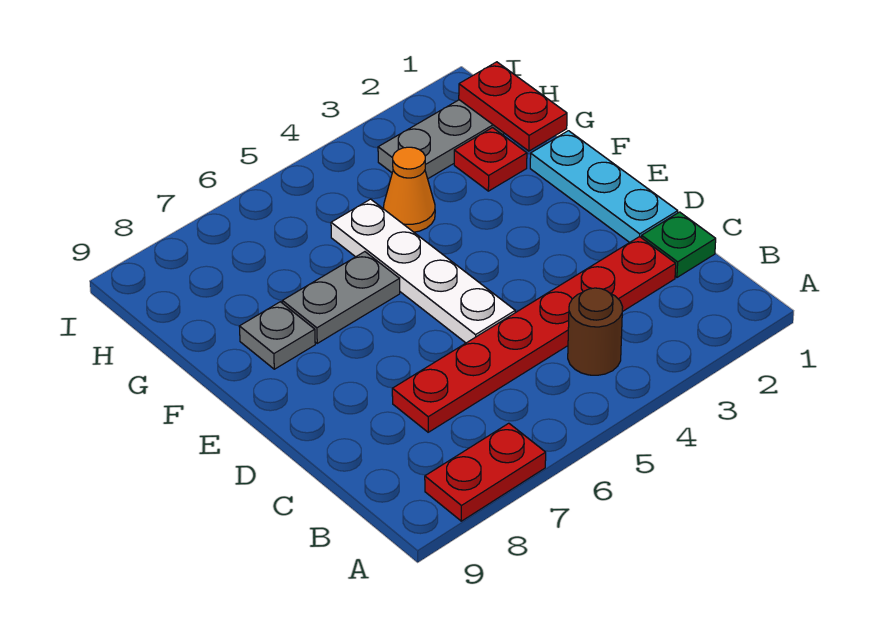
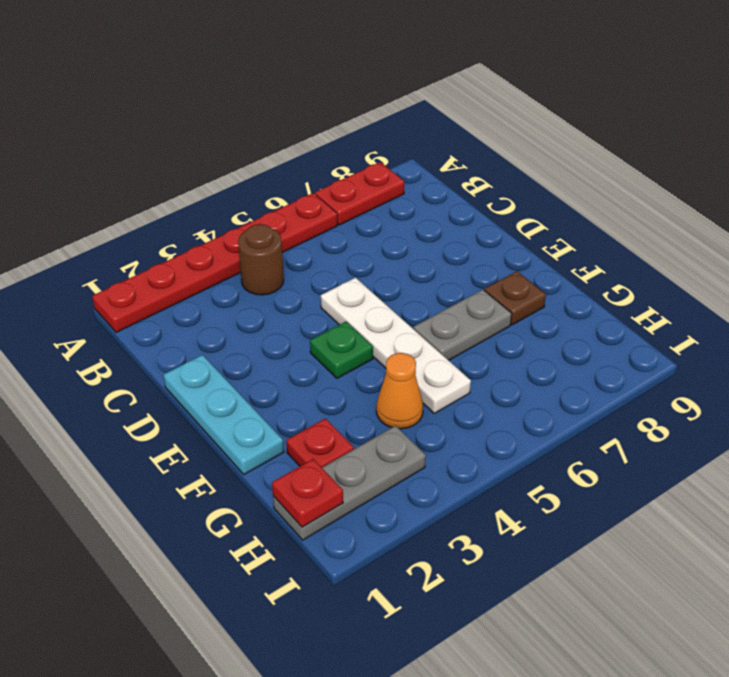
green plate C1 level 1 -> green plate E4 level 1
red plate C2:C7 level 1 -> red plate A1:A6 level 1
grey plate F8 level 1 -> brown plate F8 level 1
red plate G1:H1 level 2 -> red plate H1 level 2

